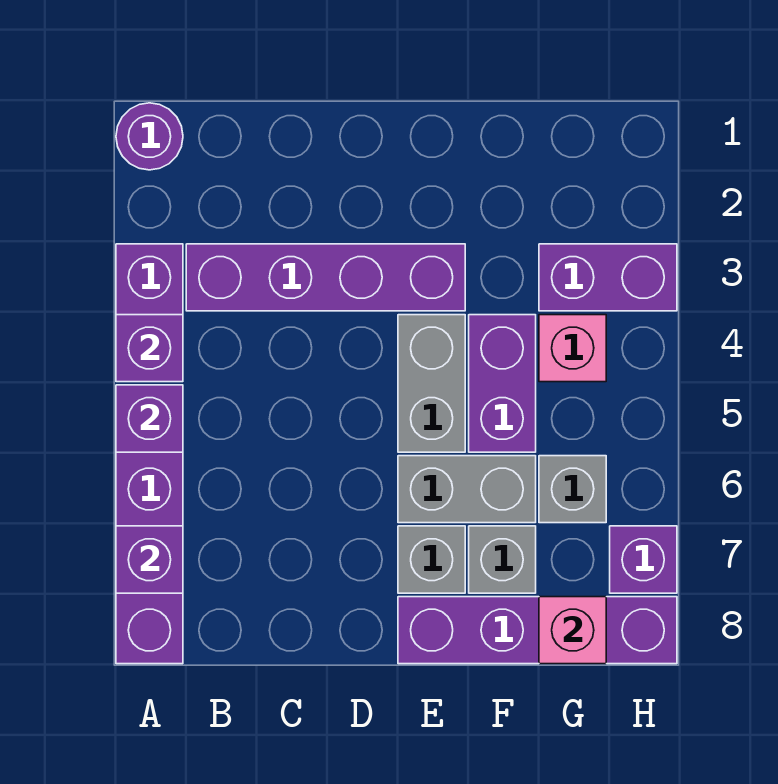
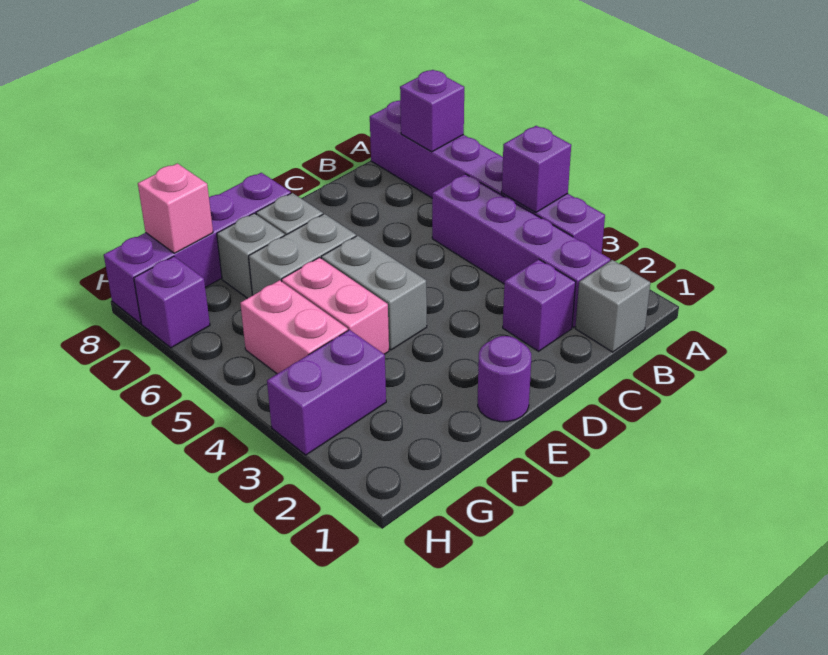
purple round brick A1 level 1 -> purple round brick E1 level 1
purple brick A5 level 2 -> purple brick C2 level 1
purple brick B3:E3 level 1 -> purple brick B2:B5 level 1
purple brick F4:F5 level 1 -> pink brick F4:F5 level 1
pink brick G4 level 1 -> pink brick G4:G5 level 1
grey brick G6 level 1 -> grey brick B1 level 1

